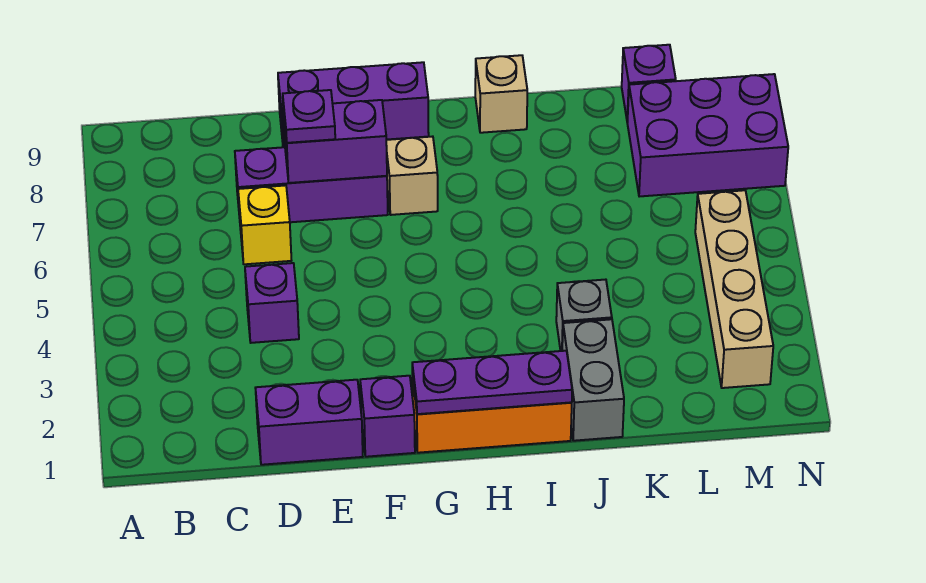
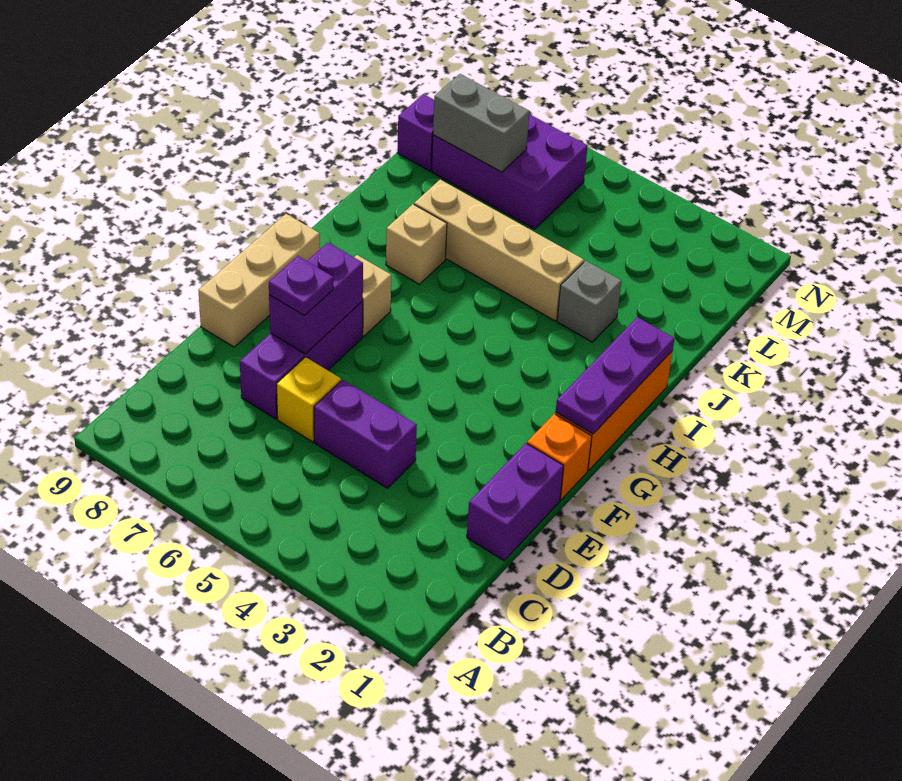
purple brick D4 level 1 -> purple brick D4:D5 level 1
purple brick E9:G9 level 1 -> tan brick E9:G9 level 1
purple brick F1 level 1 -> orange brick F1 level 1
tan brick I9 level 1 -> tan brick I7 level 1
grey brick J1:J2 level 1 -> grey brick L7:L8 level 2
purple brick L7:N8 level 1 -> purple brick L6:M8 level 1
tan brick M2:M5 level 1 -> tan brick J4:J7 level 1

